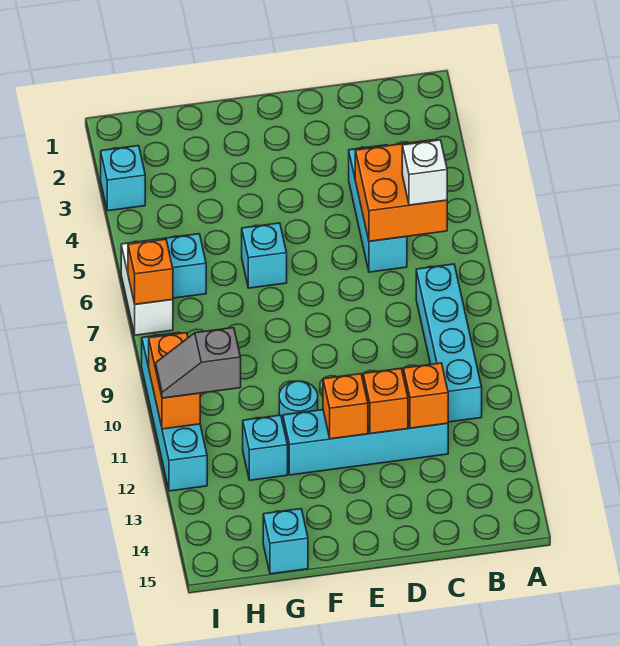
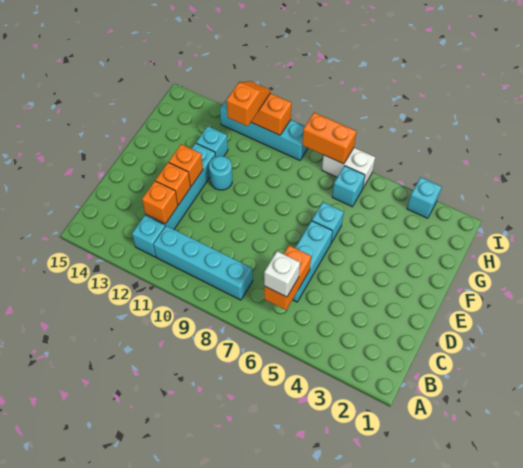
orange brick B5:C6 level 2 -> orange brick B6:C6 level 2
cyan brick C4:C6 level 1 -> cyan brick C6:E6 level 1
cyan brick G15 level 1 -> cyan brick B12 level 1
grey slope H11:I11 level 3 top H -> orange slope H11:I11 level 3 top H
orange brick I7 level 2 -> orange brick I7:I8 level 2

